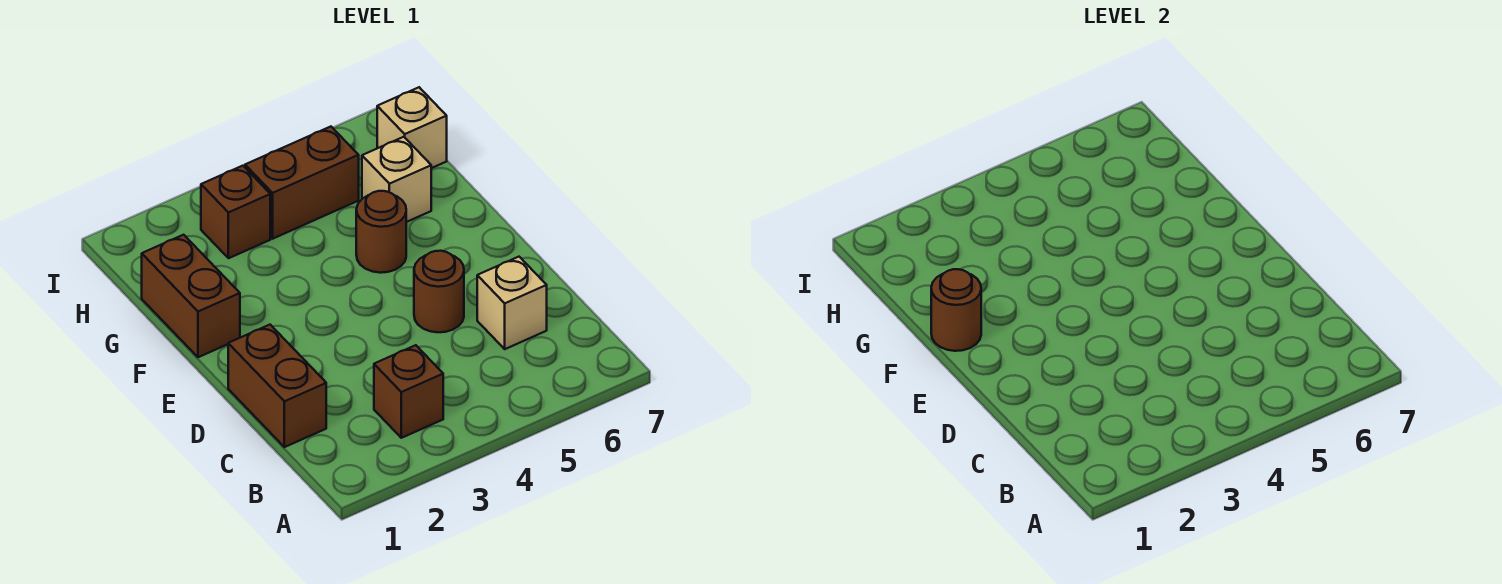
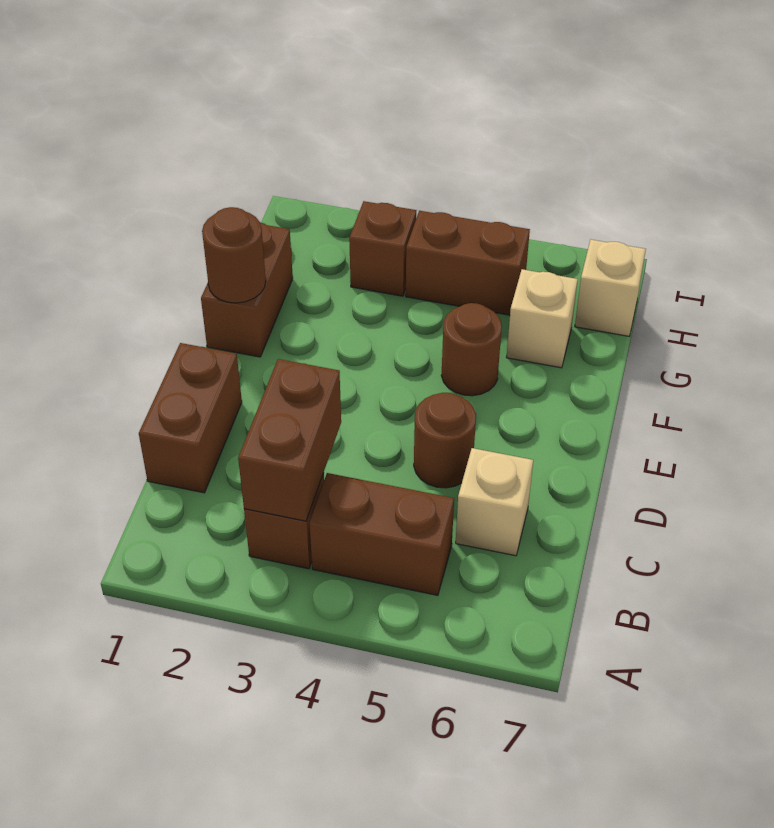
none -> brown brick B3:C3 level 2
none -> brown brick B4:B5 level 1

